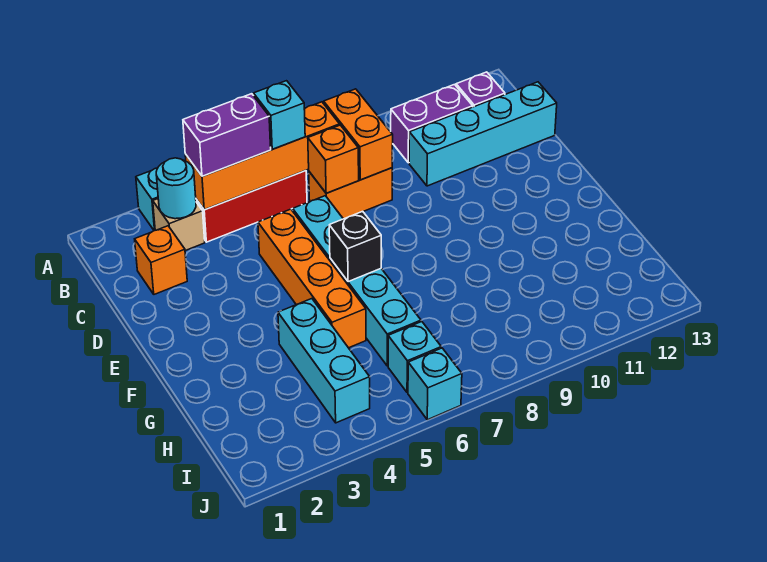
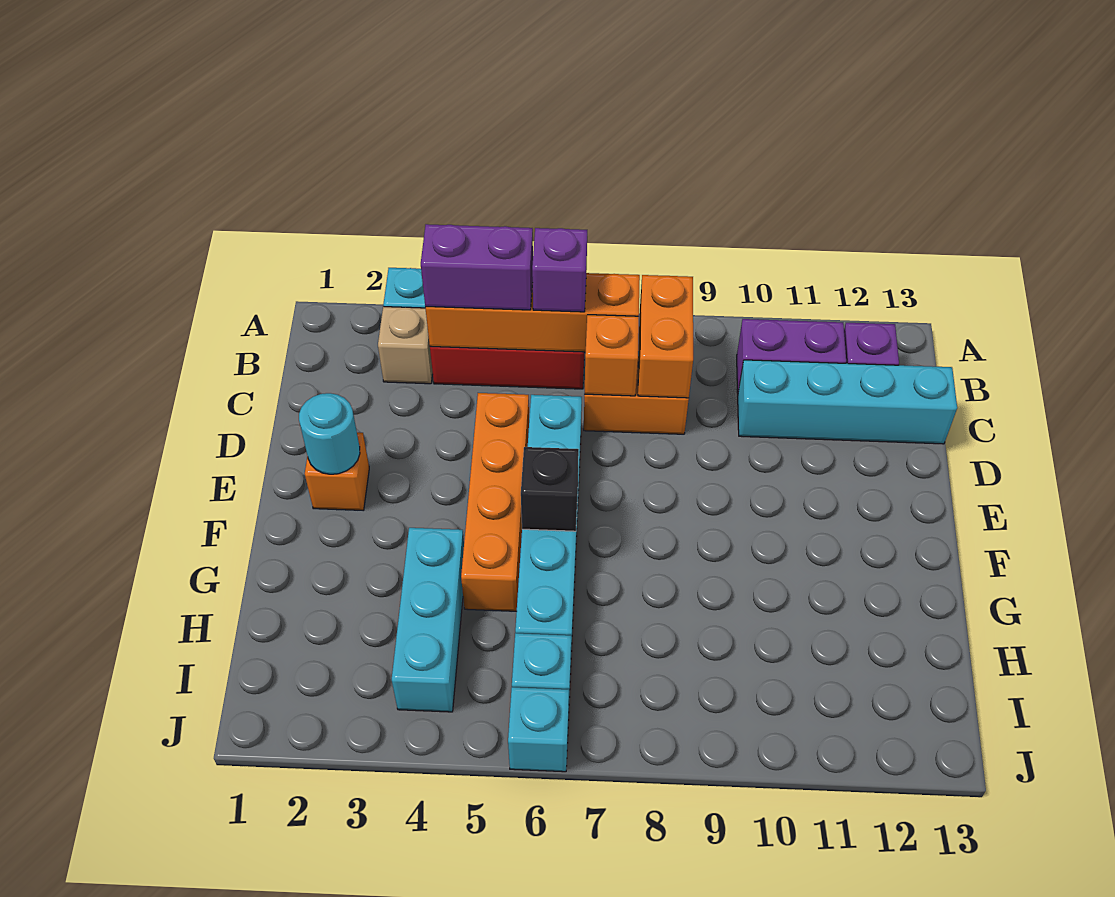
cyan round brick B3 level 2 -> cyan round brick E2 level 2
cyan brick B6 level 3 -> purple brick B6 level 3
orange brick C2 level 1 -> orange brick E2 level 1

